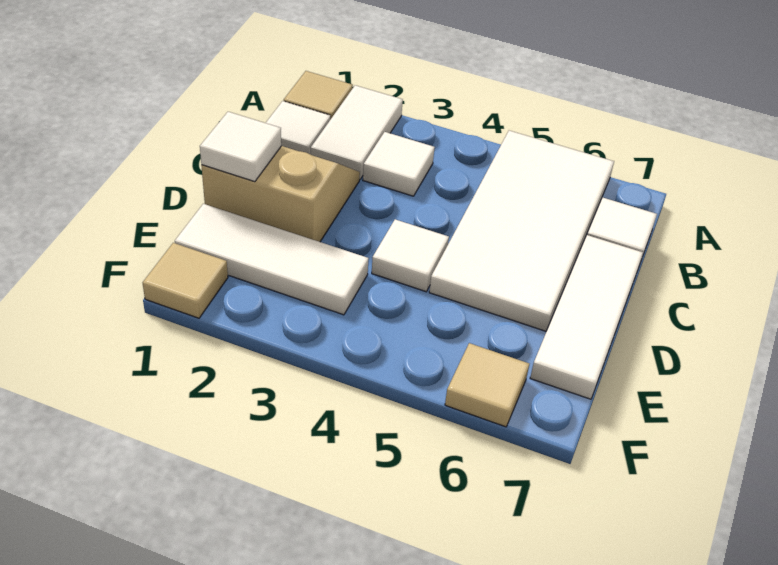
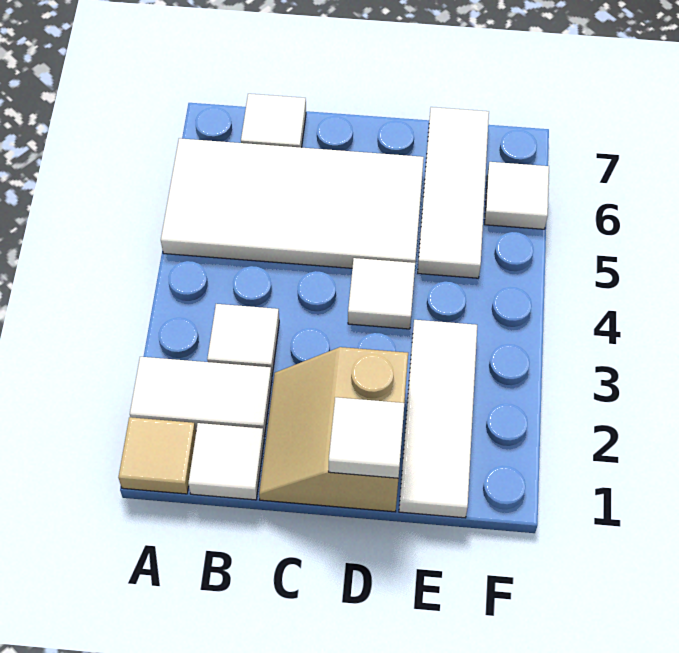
white tile C7:E7 level 1 -> white tile E5:E7 level 1
tan tile F1 level 1 -> none
tan tile F6 level 1 -> white tile F6 level 1

